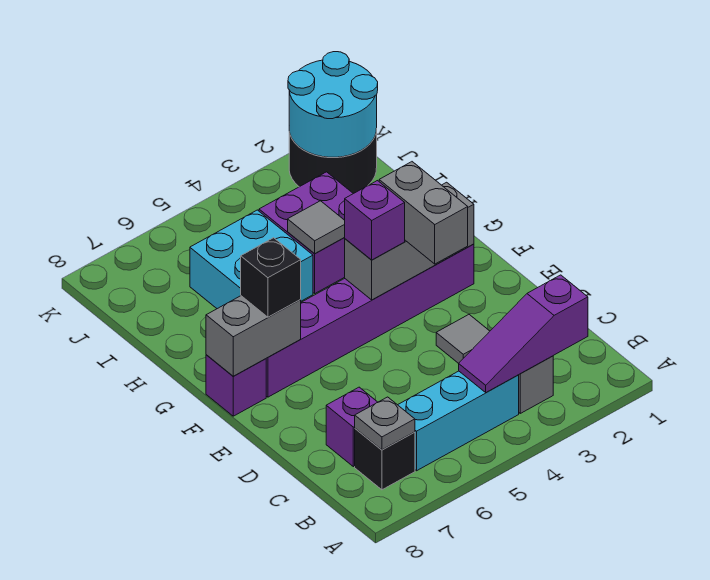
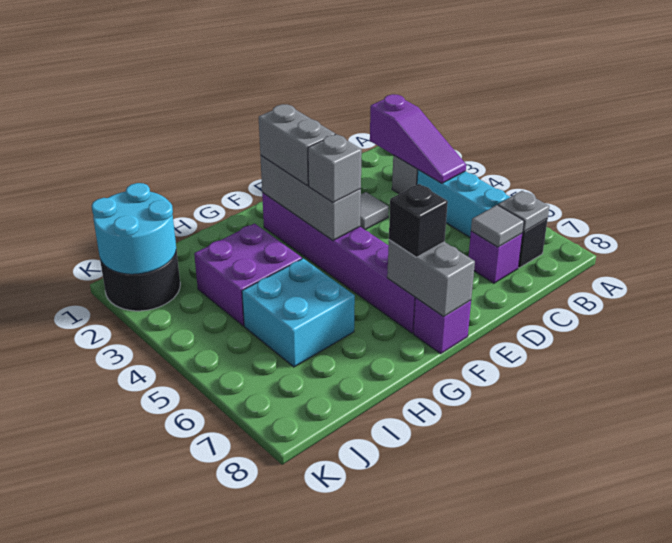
grey brick E3:F3 level 3 -> grey brick F2:F3 level 3
purple brick F4 level 3 -> grey brick F4 level 3
grey tile H4 level 2 -> grey tile C7 level 2

